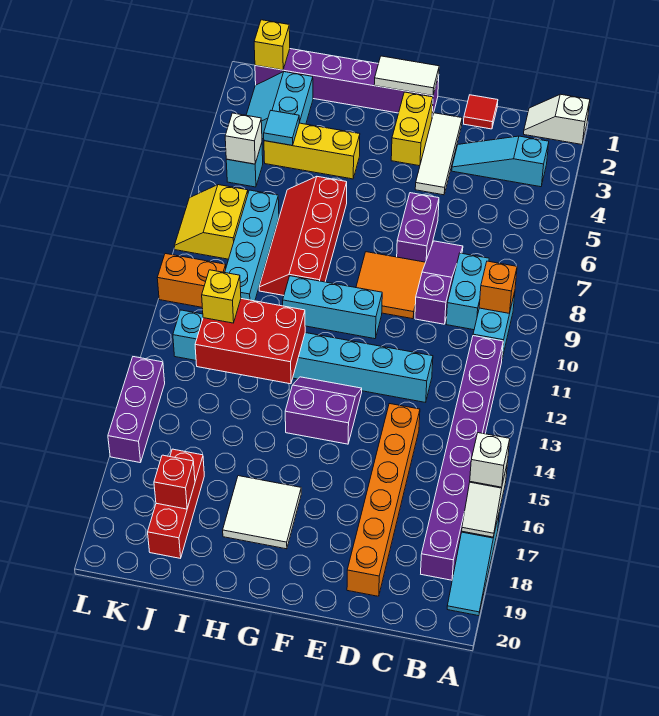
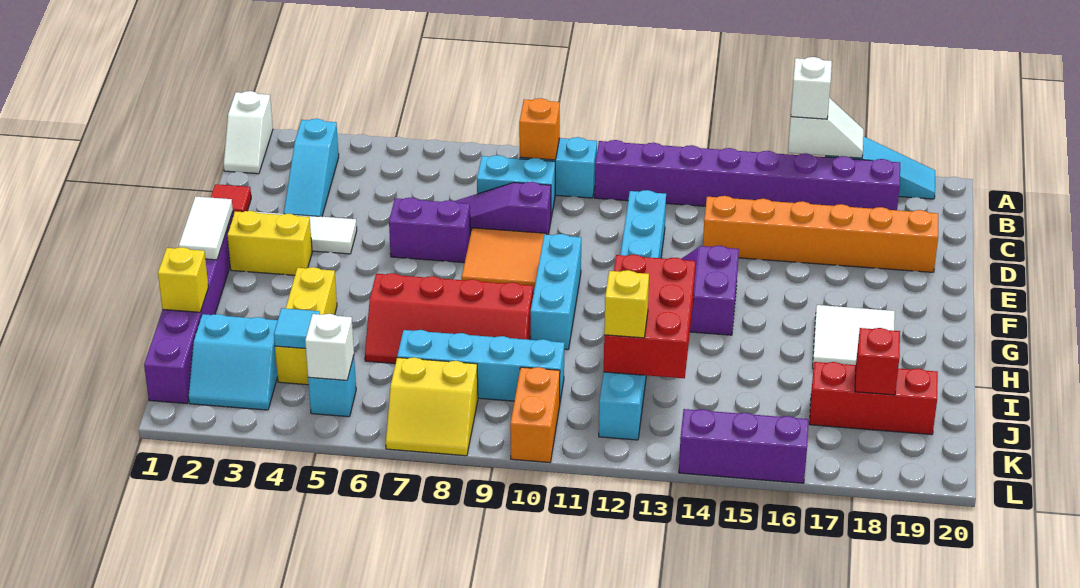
yellow brick K1 level 2 -> yellow brick I1 level 2

